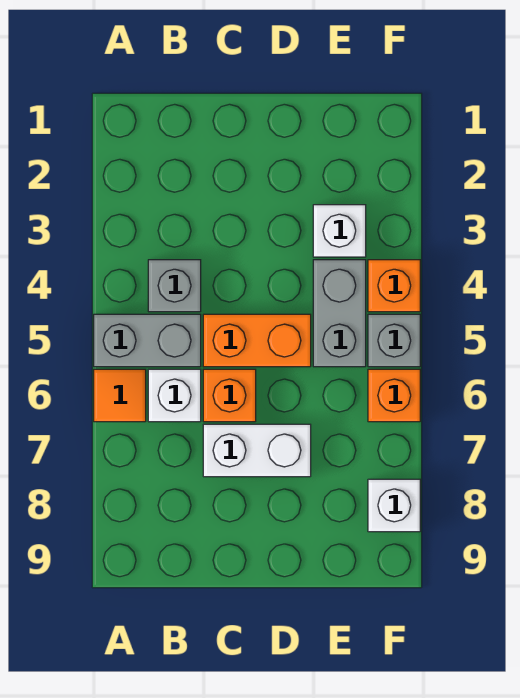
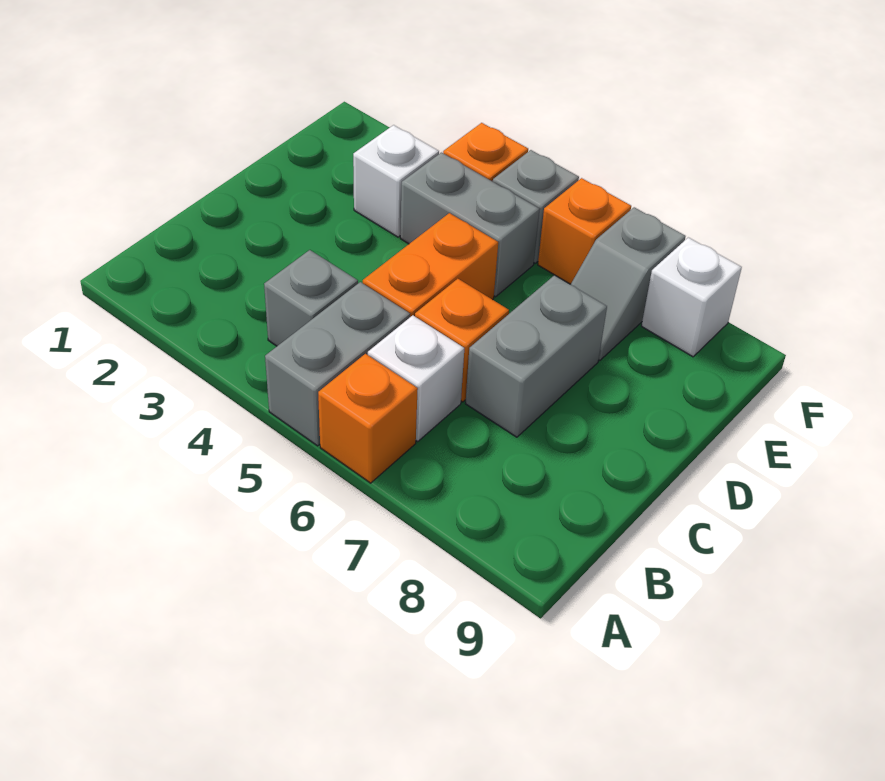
orange tile A6 level 1 -> orange brick A6 level 1
white brick C7:D7 level 1 -> grey brick C7:D7 level 1
none -> grey slope E7:F7 level 1 top F

